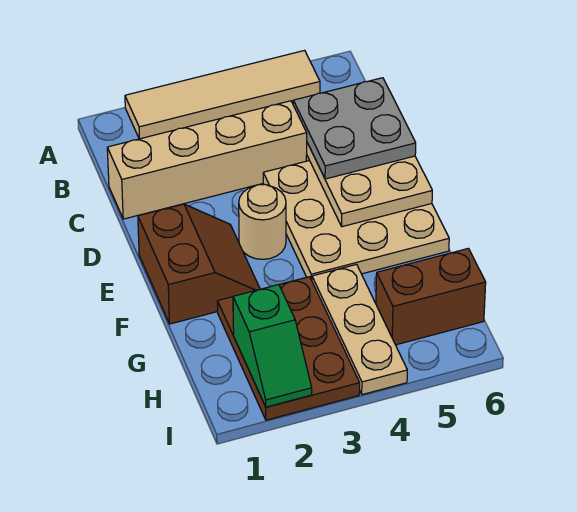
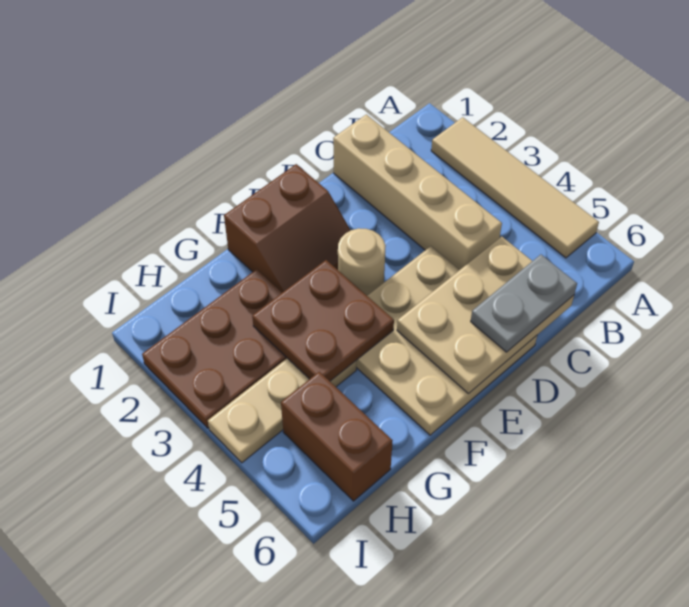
grey plate C5:D6 level 3 -> grey plate C6:D6 level 3
none -> brown plate F3:G4 level 2
green slope H2:I2 level 2 top H -> none

